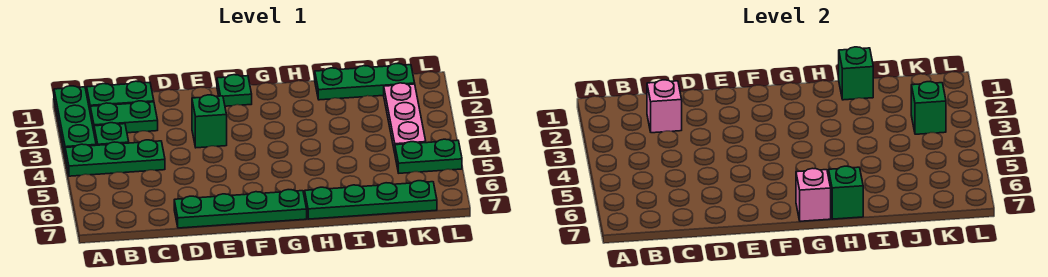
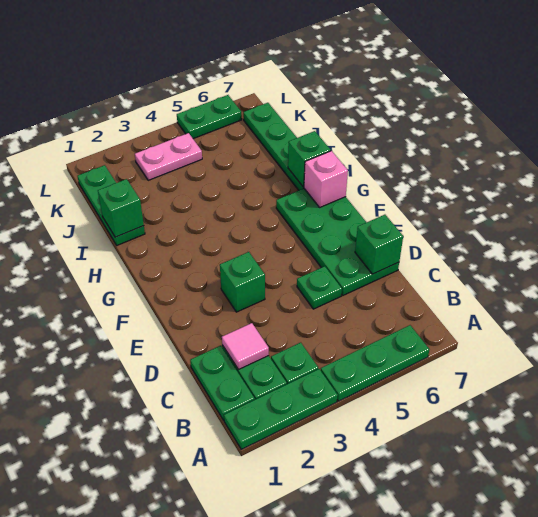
green plate A4:C4 level 1 -> green plate A4:A6 level 1
pink brick C2 level 2 -> pink tile C2 level 2
green plate D7:G7 level 1 -> green plate D6:G7 level 1
green plate F1 level 1 -> green plate D5 level 1
pink plate K2:K4 level 1 -> pink plate K3:K4 level 1
green brick K3 level 2 -> green brick D7 level 2
green plate K5:L5 level 1 -> green plate L5:L6 level 1

